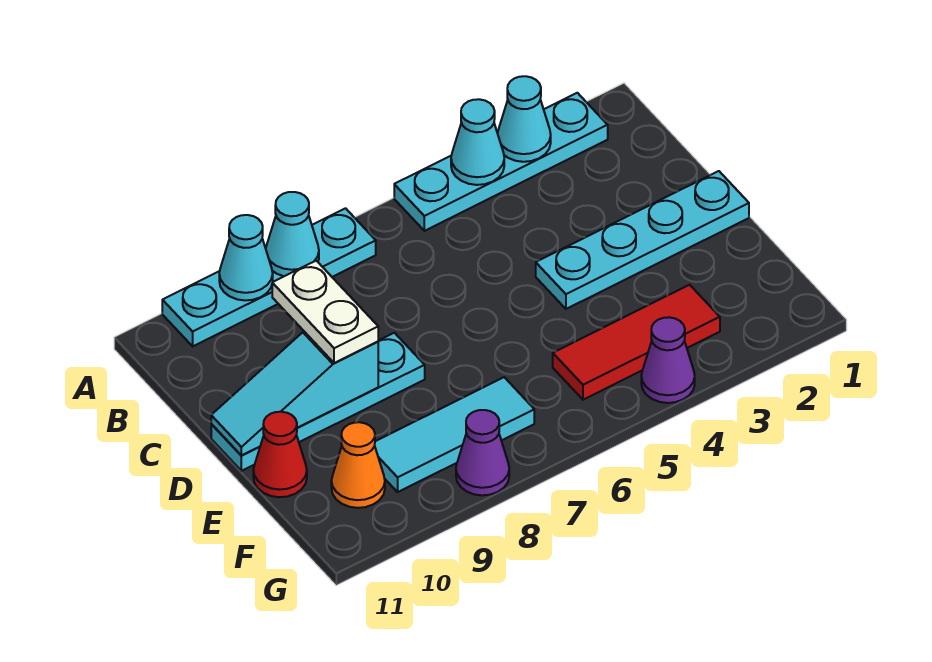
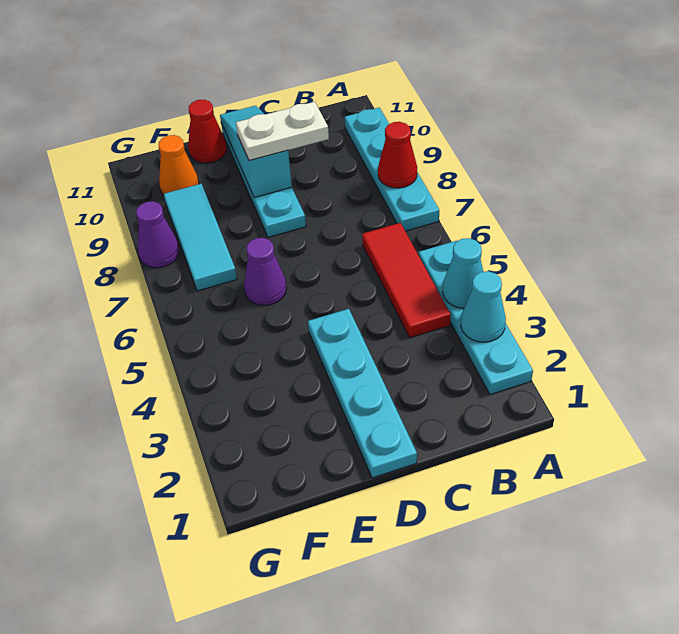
cyan cone A8 level 2 -> red cone A8 level 2
cyan cone A9 level 2 -> none
red tile F3:F5 level 1 -> red tile B4:B6 level 1
purple cone G4 level 1 -> purple cone E6 level 1

